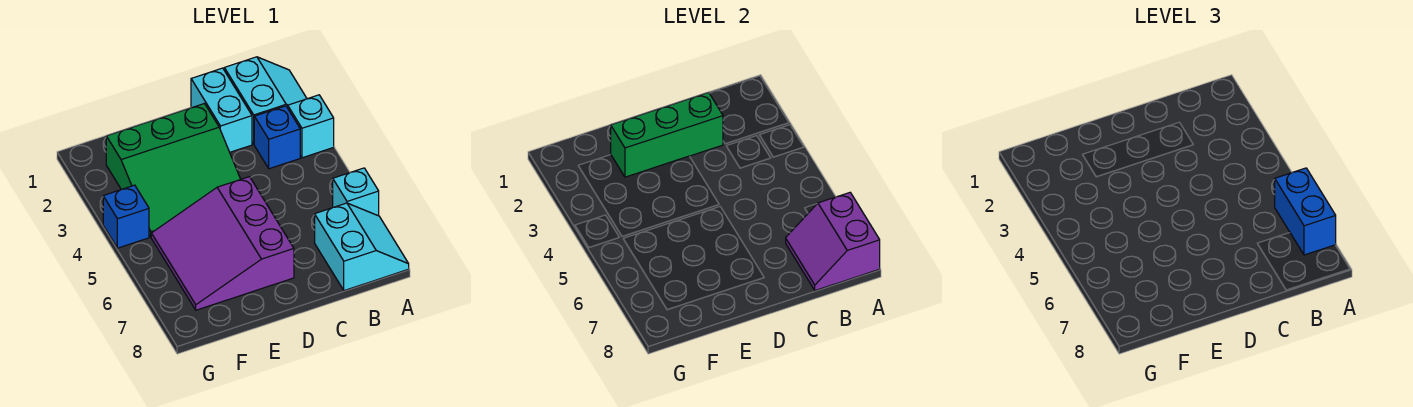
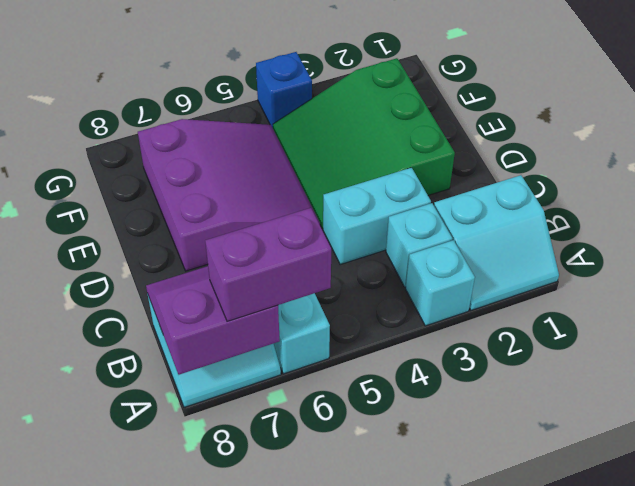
blue brick A6:A7 level 3 -> purple brick A6:A7 level 3
blue brick B3 level 1 -> cyan brick B3 level 1
cyan brick C1:C2 level 1 -> cyan brick C3:C4 level 1
green brick C2:E2 level 2 -> none
purple slope D5:F7 level 1 top D -> purple slope D5:F7 level 1 top 7

